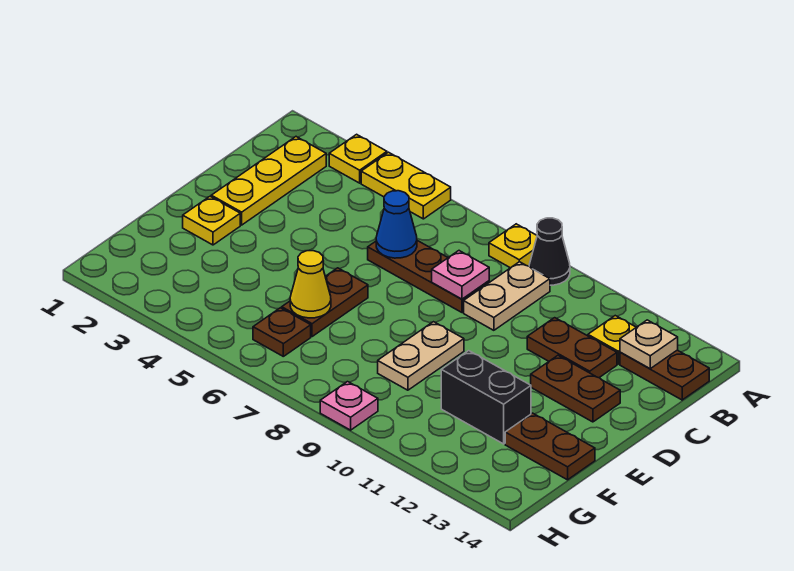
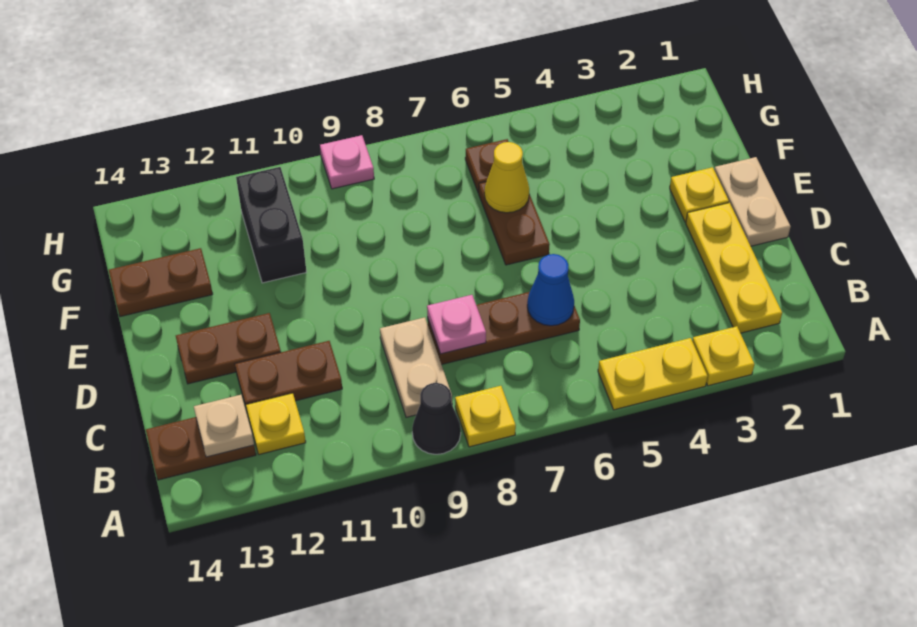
tan plate E9:F9 level 1 -> tan plate D1:E1 level 1
black brick F11:F12 level 1 -> black brick F11:G11 level 1

